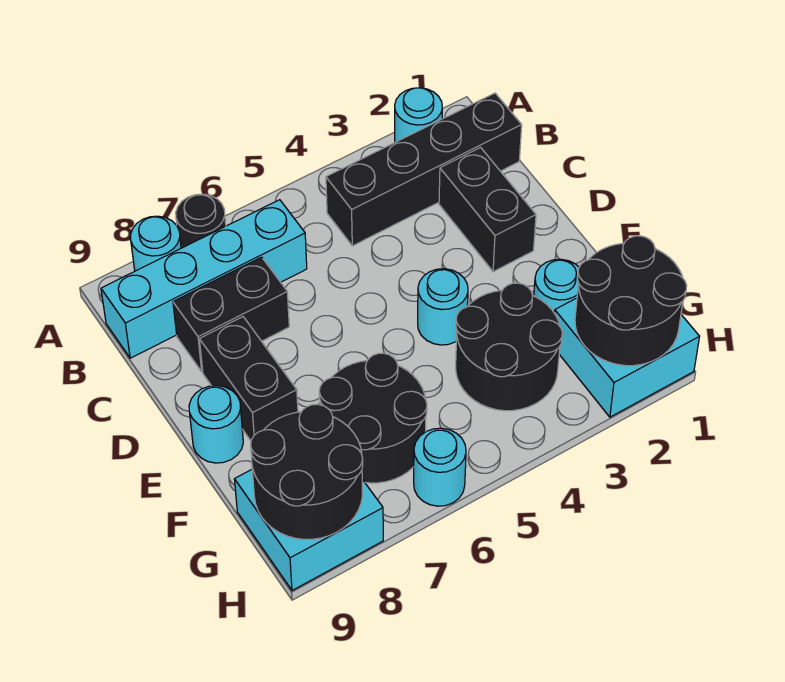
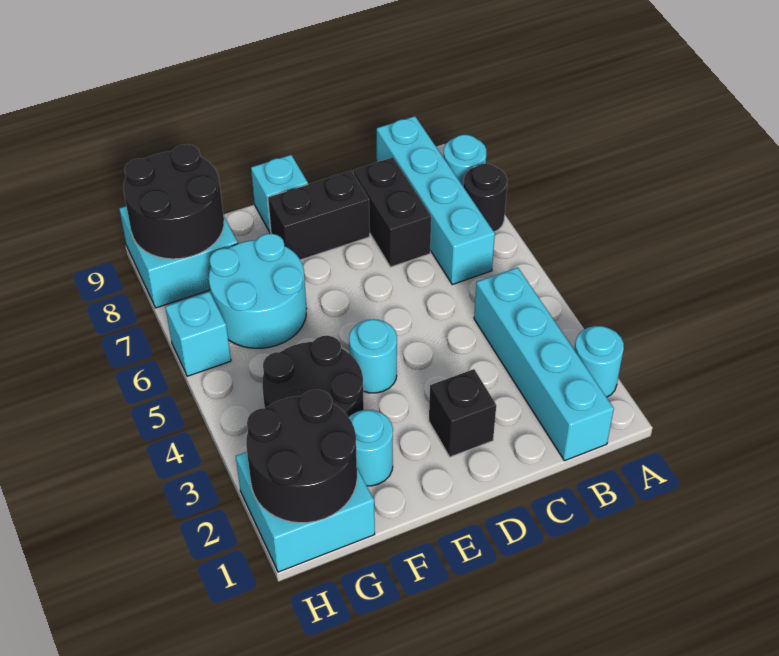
black brick B1:B4 level 1 -> cyan brick B1:B4 level 1
black brick C2:D2 level 1 -> black brick D2 level 1
cyan round brick E9 level 1 -> cyan brick E9 level 1
black round brick F6:G7 level 1 -> cyan round brick F6:G7 level 1
cyan round brick H6 level 1 -> cyan brick H6 level 1

